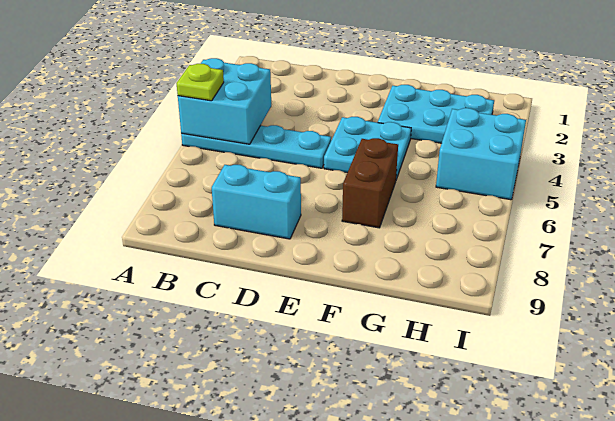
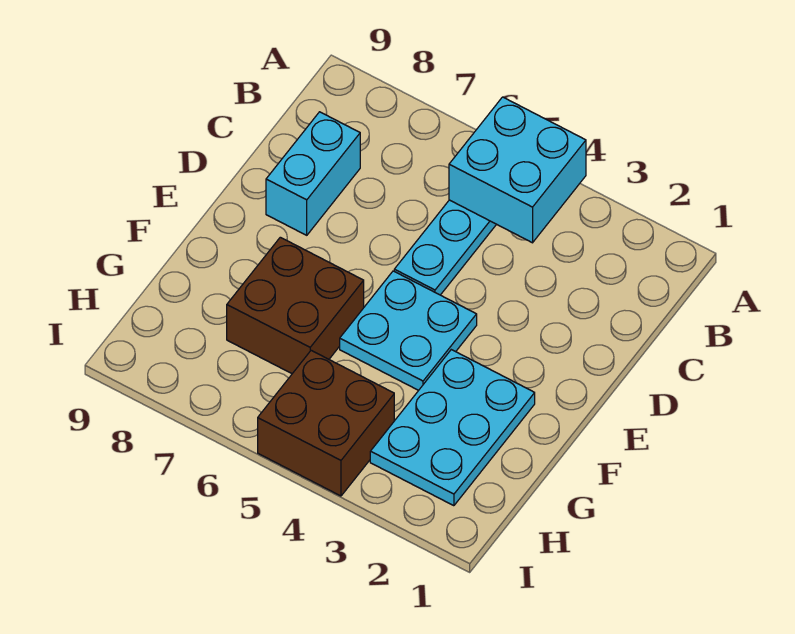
lime plate A5 level 3 -> none
brown brick F6:F7 level 1 -> brown brick F6:G7 level 1
cyan brick H4:I5 level 1 -> brown brick H4:I5 level 1

